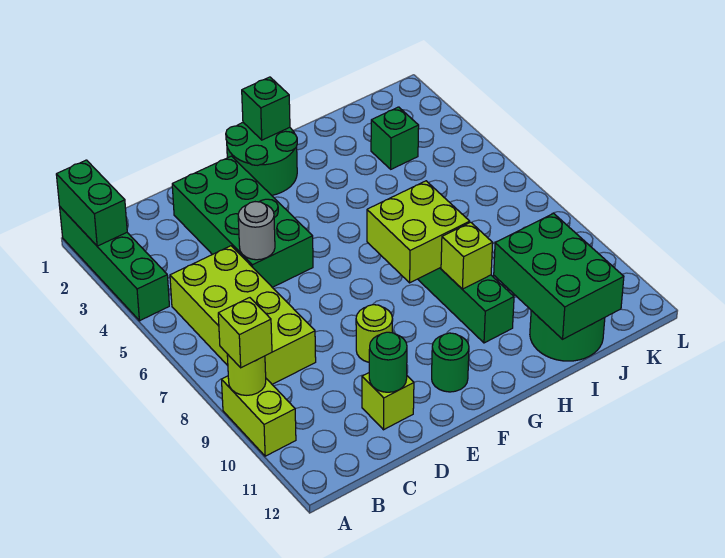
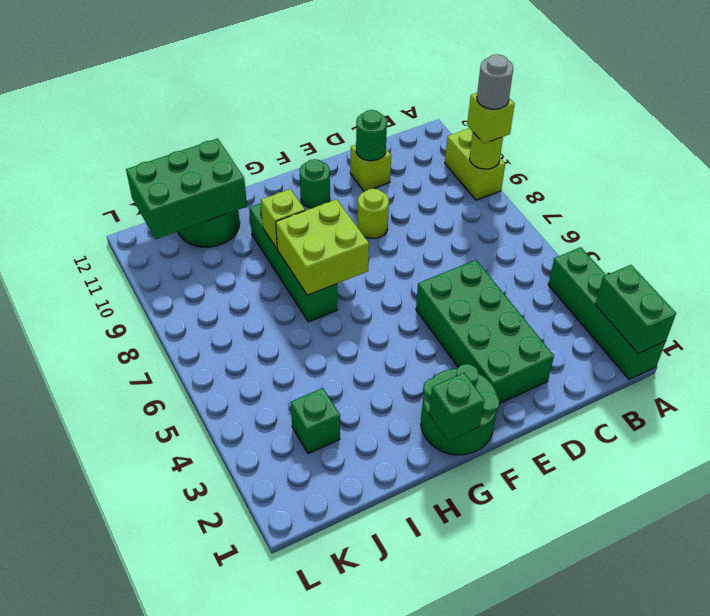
lime brick B5:C8 level 1 -> none
grey round brick D5 level 2 -> grey round brick A9 level 4
green brick I10:J12 level 2 -> green brick I11:K12 level 2

